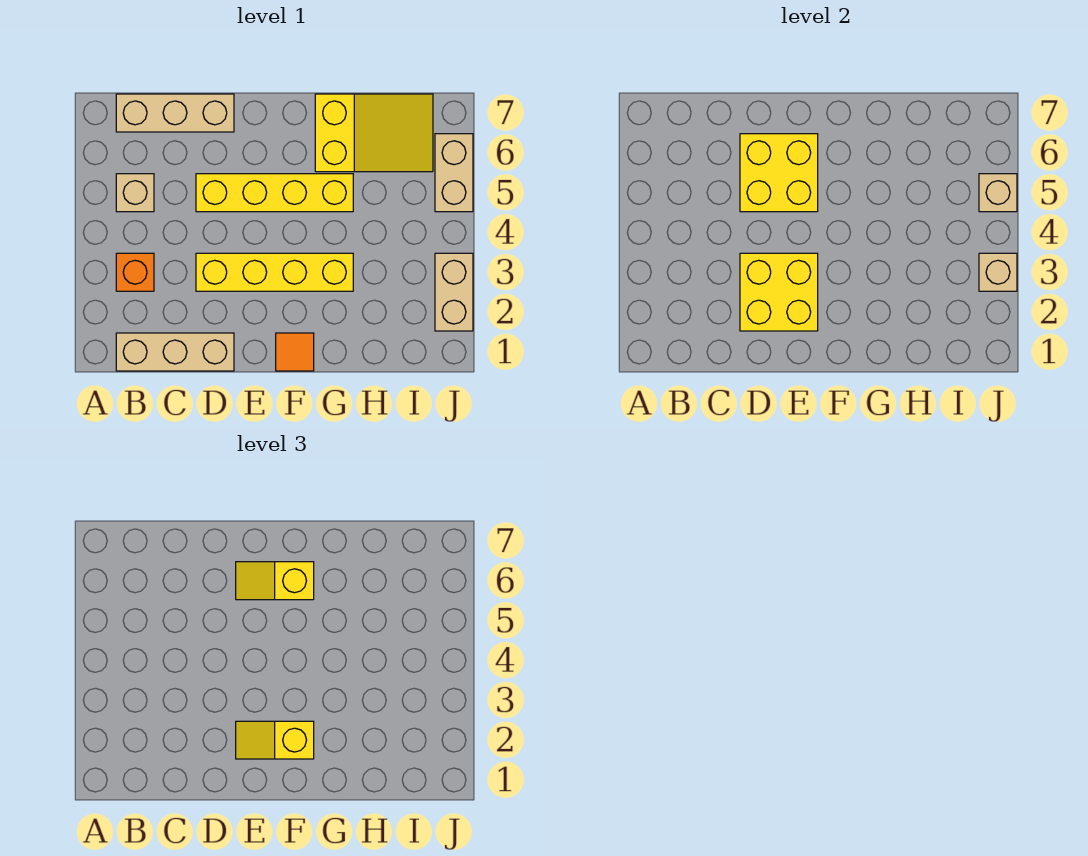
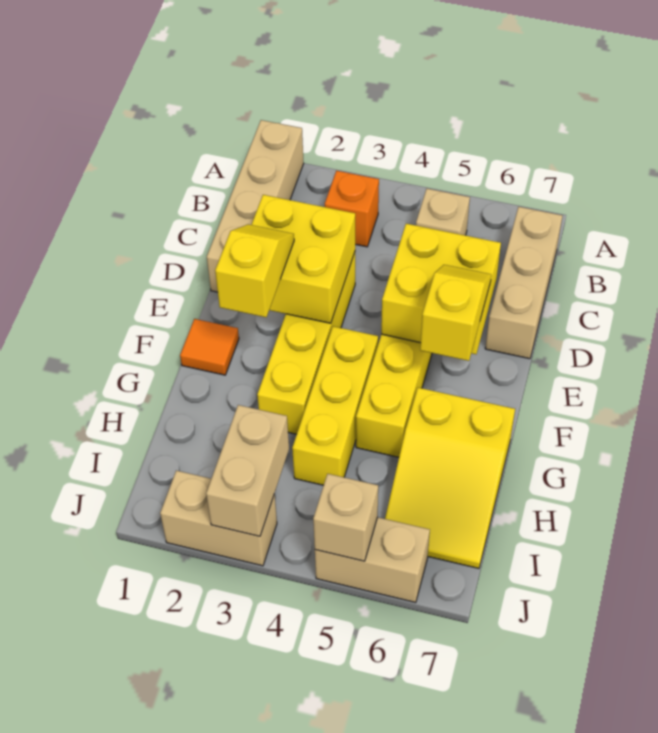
tan brick B1:D1 level 1 -> tan brick A1:D1 level 1
none -> yellow brick F4:H4 level 1
tan brick J3 level 2 -> tan brick I3:J3 level 2

